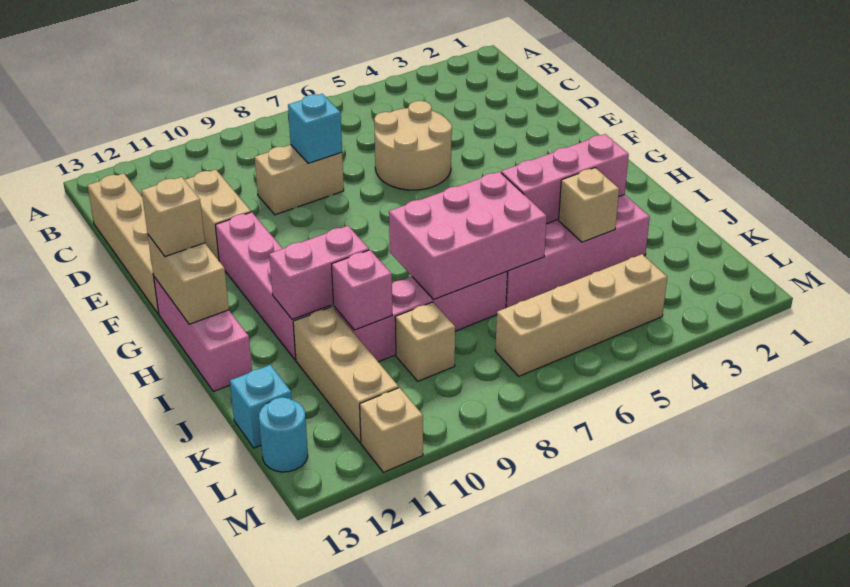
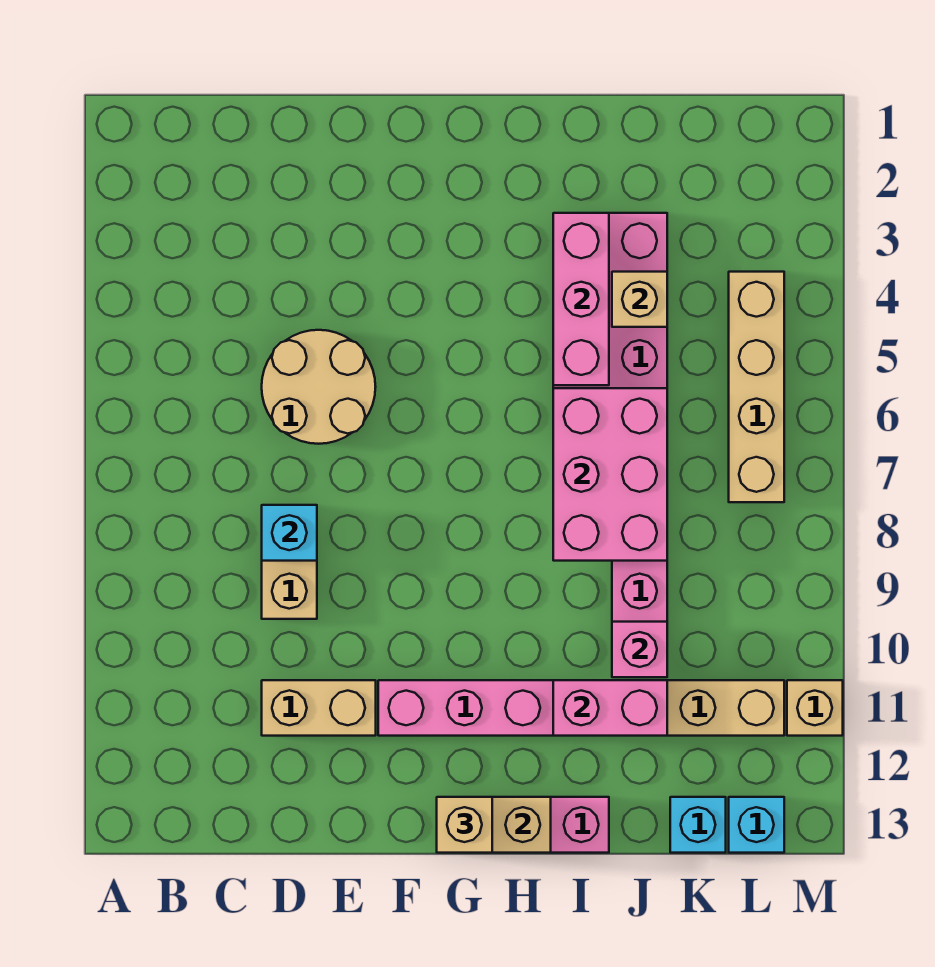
tan brick C13:F13 level 1 -> none
pink brick I10:I11 level 2 -> pink brick I11:J11 level 2
tan brick K9 level 1 -> none
cyan round brick L13 level 1 -> cyan brick L13 level 1

